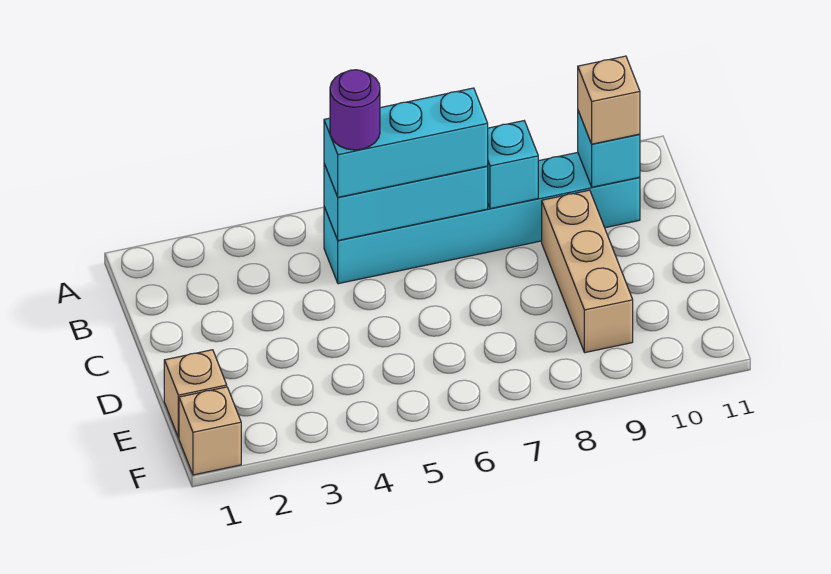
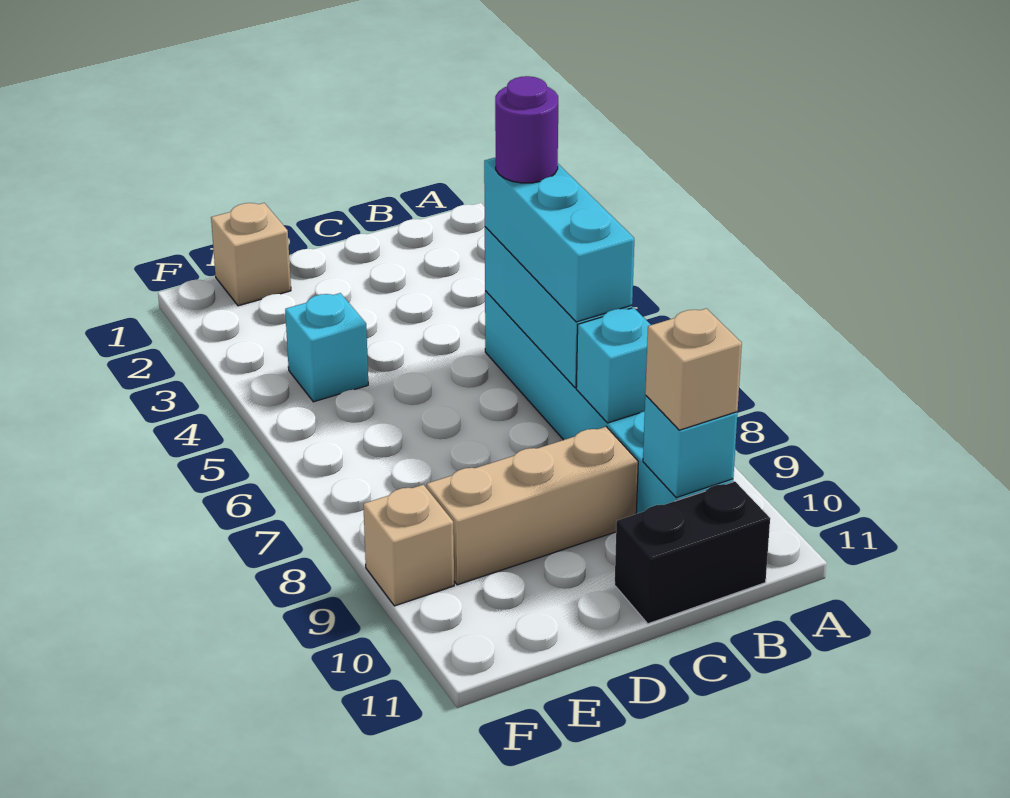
none -> black brick B11:C11 level 1
none -> cyan brick E4 level 1
tan brick F1 level 1 -> tan brick F9 level 1

